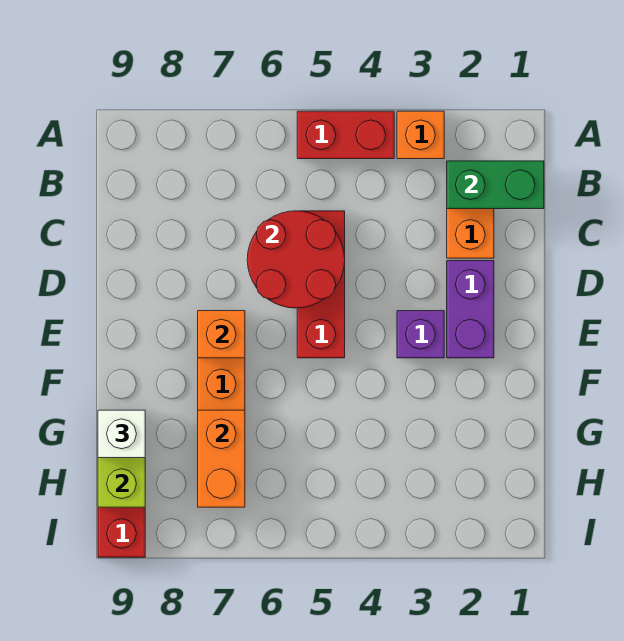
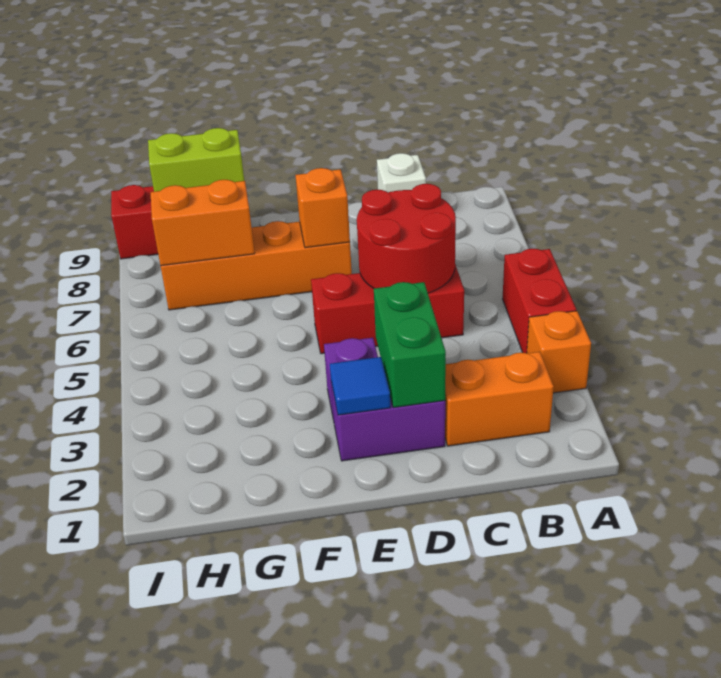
green brick B1:B2 level 2 -> green brick D2:D3 level 2
none -> blue tile E2 level 2
white brick G9 level 3 -> white brick C9 level 1

